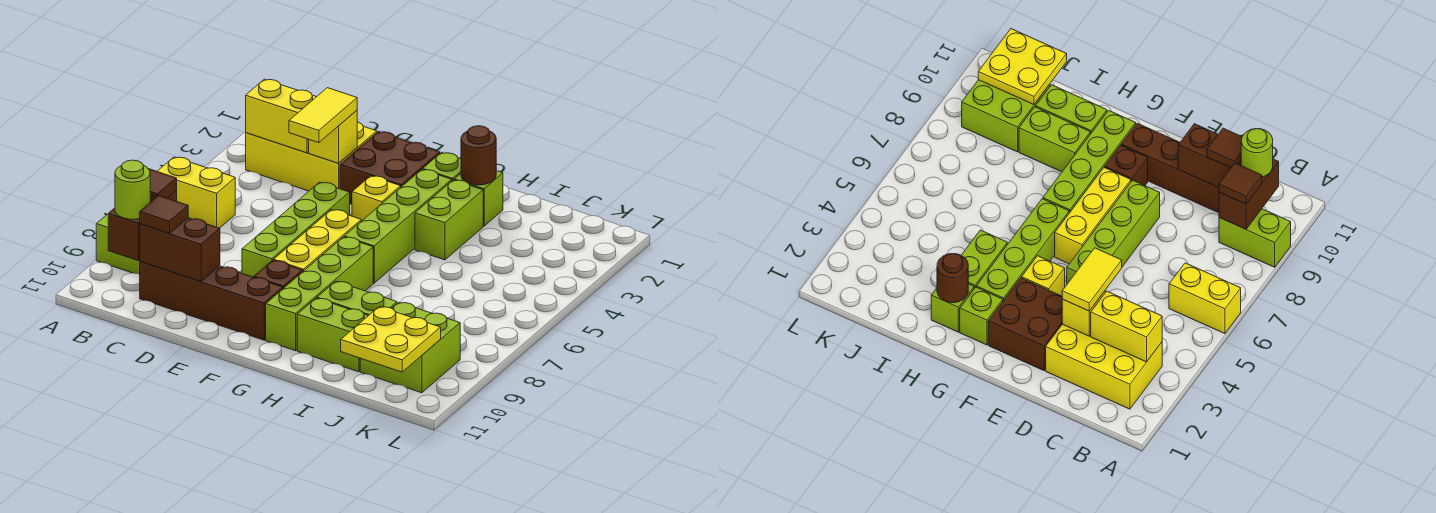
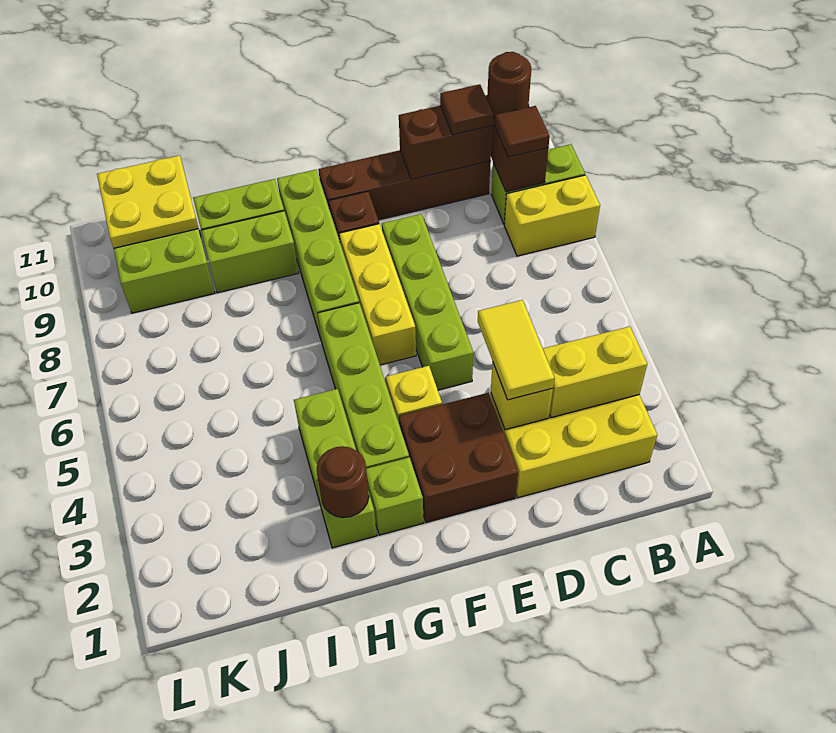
yellow brick A6:B6 level 1 -> yellow brick A8:B8 level 1
lime round brick B10 level 3 -> brown round brick B10 level 3

